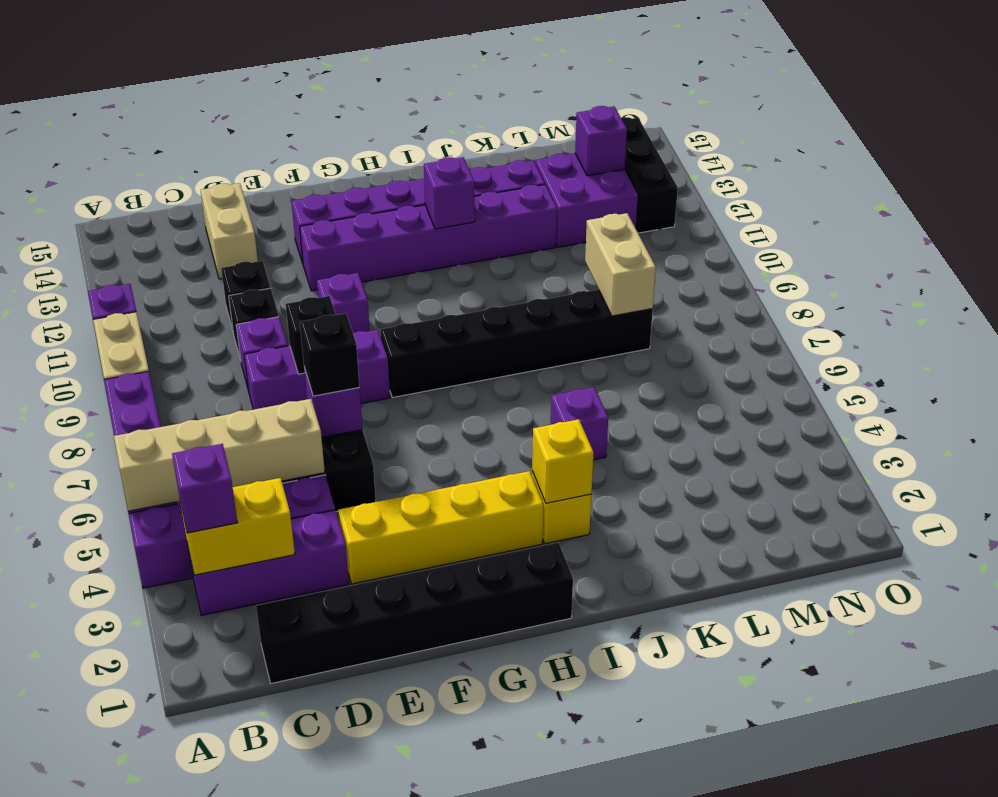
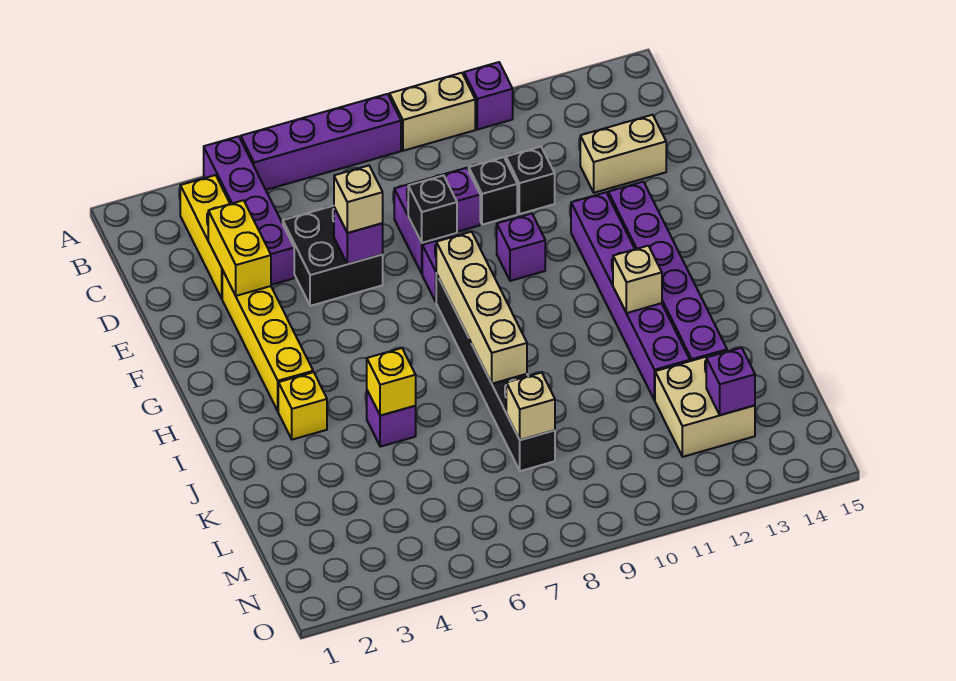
tan brick A5:D5 level 2 -> tan brick G8:J8 level 2
purple brick B3:D3 level 1 -> yellow brick B3:D3 level 1
yellow brick B3:C3 level 2 -> yellow brick D3:E3 level 2
purple brick B3 level 3 -> none
black brick C1:H1 level 1 -> none
black brick E6 level 3 -> tan brick E6 level 3
yellow brick I3 level 2 -> yellow brick J5 level 2
purple brick I12 level 2 -> tan brick I12 level 2
tan brick L8:L9 level 2 -> tan brick L8 level 2
purple brick L12:M13 level 1 -> tan brick L12:M13 level 1
black brick N12:N14 level 1 -> none

